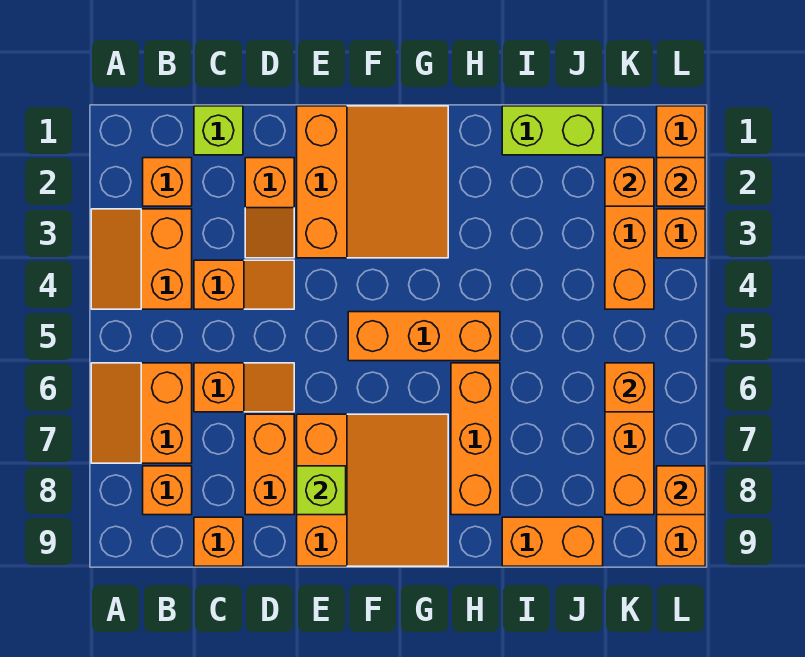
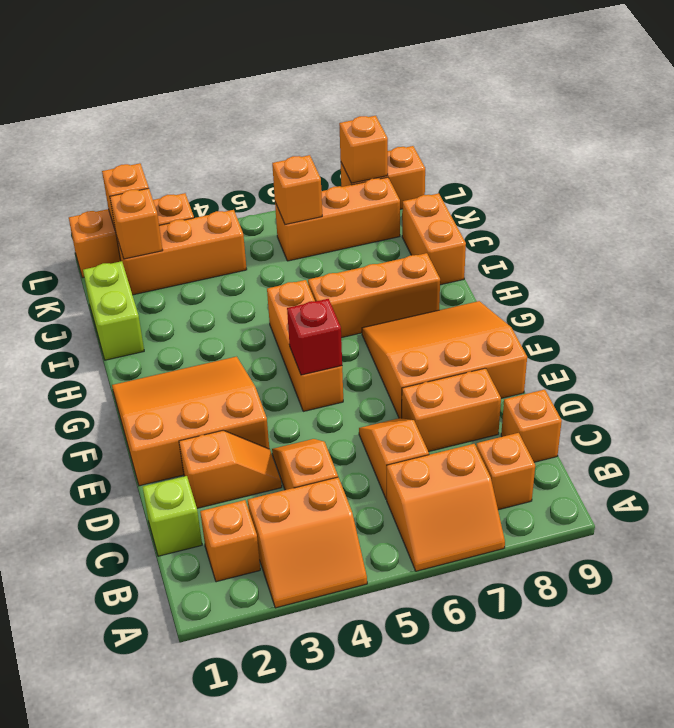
lime brick E8 level 2 -> none
none -> red brick F5 level 2

